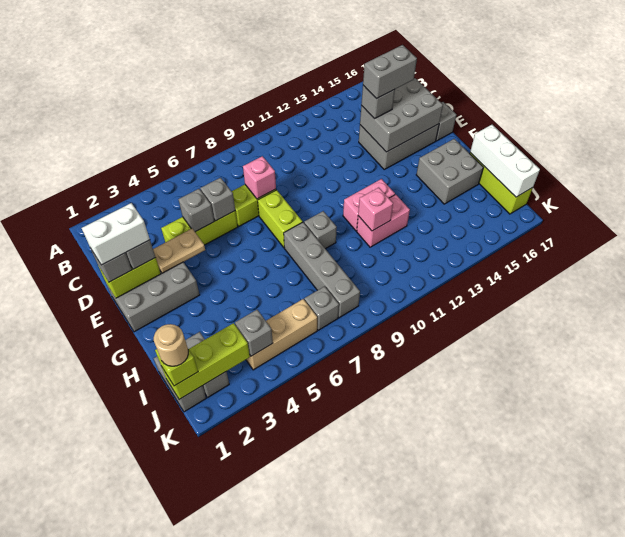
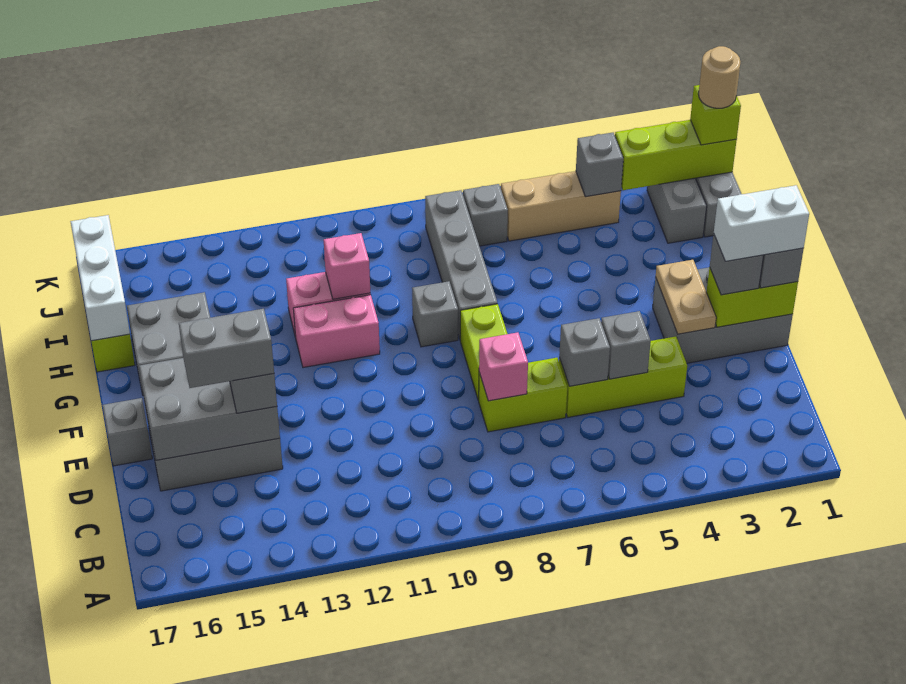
tan plate E3:E4 level 2 -> tan plate E3:F3 level 2

